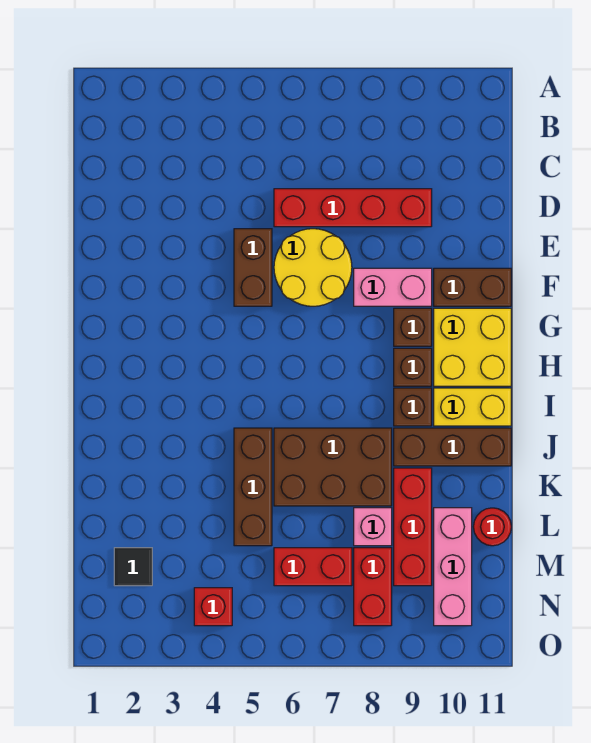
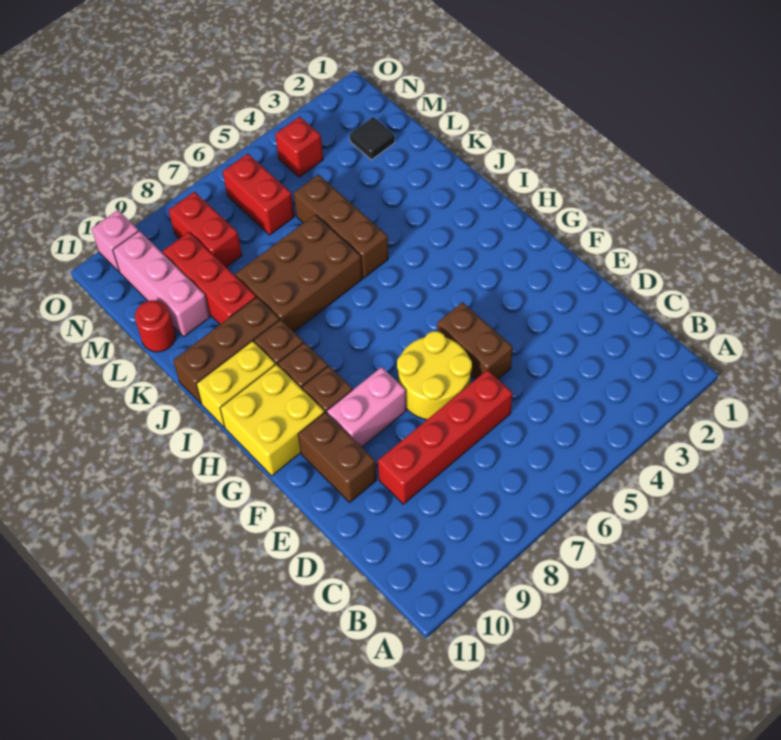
brown brick F10:F11 level 1 -> brown brick E10:F10 level 1
pink brick L8 level 1 -> pink brick O10 level 1
red brick M6:M7 level 1 -> red brick M6:N6 level 1

